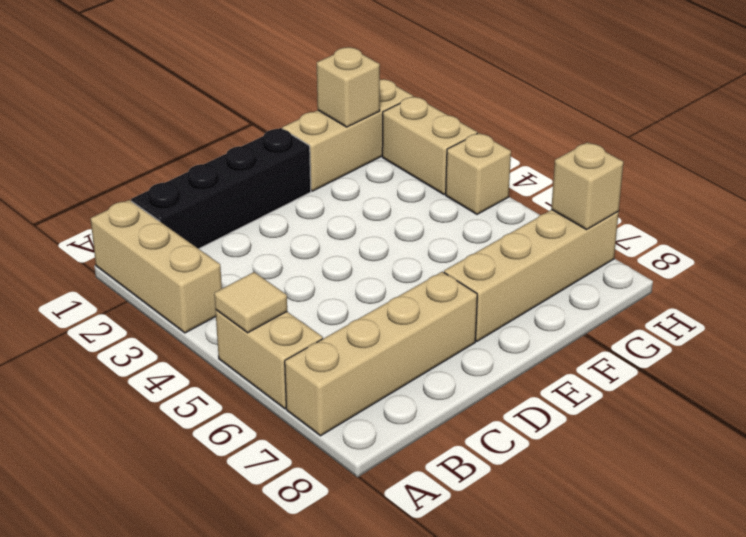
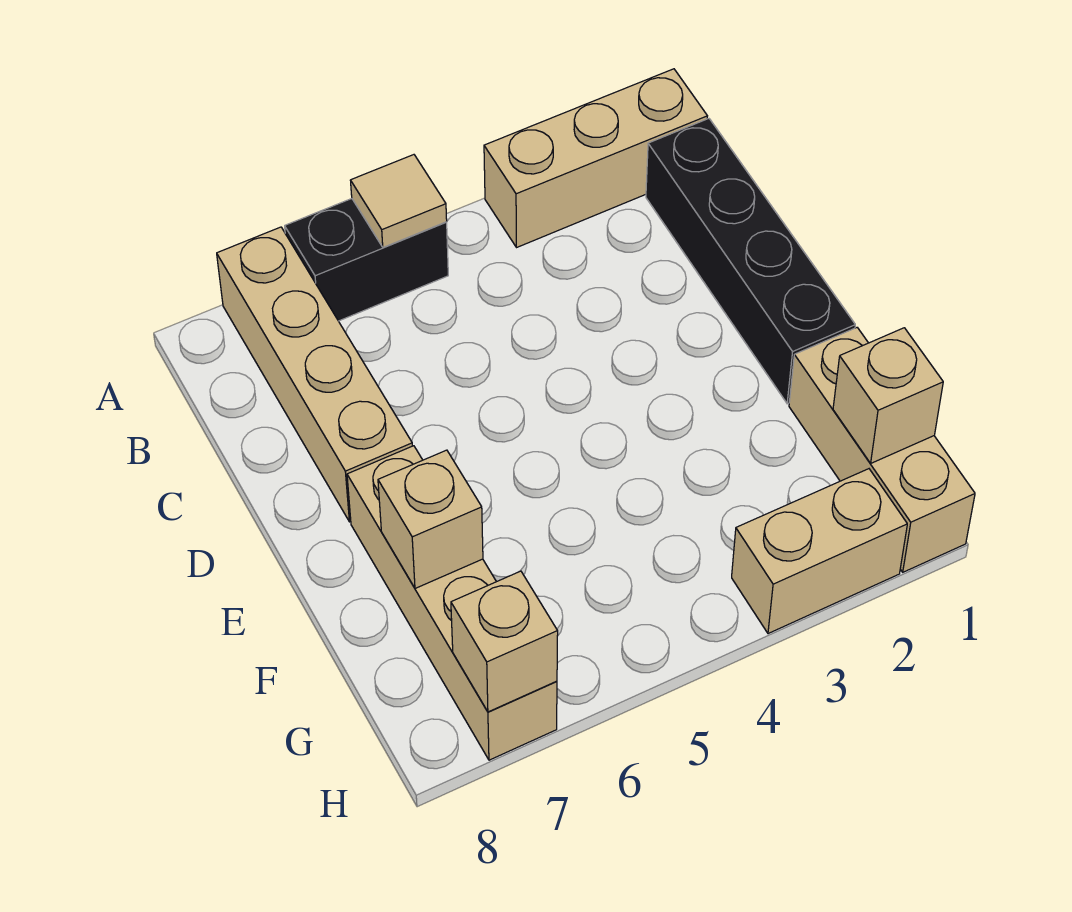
tan brick A5:A6 level 1 -> black brick A5:A6 level 1
tan brick H4 level 1 -> tan brick F7 level 2

